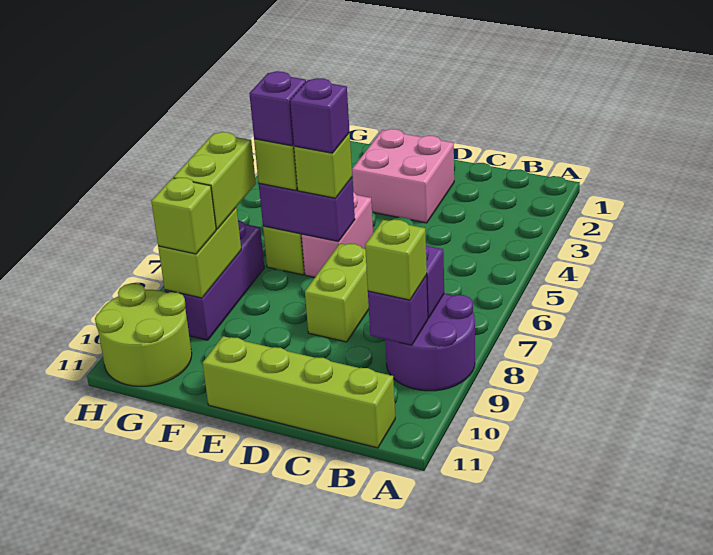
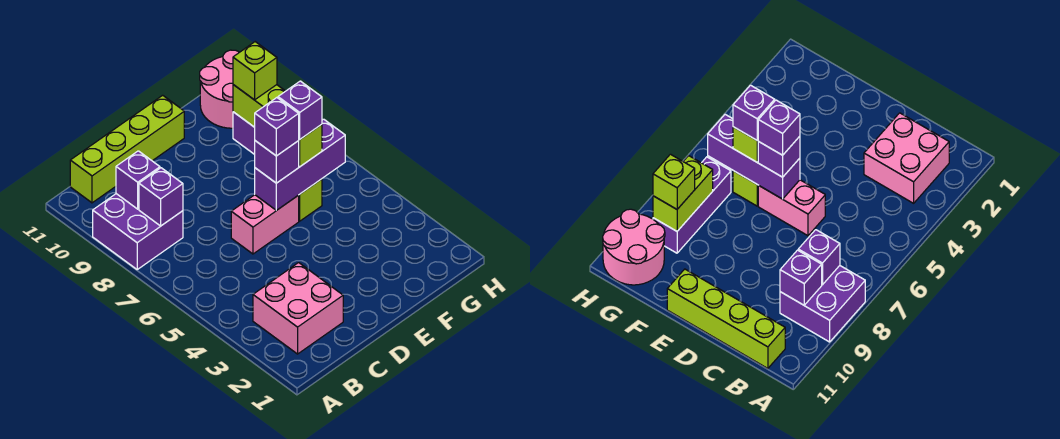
purple round brick A8:B9 level 1 -> purple brick A8:B9 level 1
lime brick B9 level 3 -> none
pink brick D2:E3 level 1 -> pink brick B2:C3 level 1
lime brick D7:D8 level 1 -> none
pink brick E5:E6 level 1 -> pink brick D6:E6 level 1
purple brick E6:F6 level 2 -> purple brick E6:G6 level 2
lime brick E6 level 3 -> purple brick E6 level 3
lime brick G7:G8 level 3 -> none
lime round brick G10:H11 level 1 -> pink round brick G10:H11 level 1

